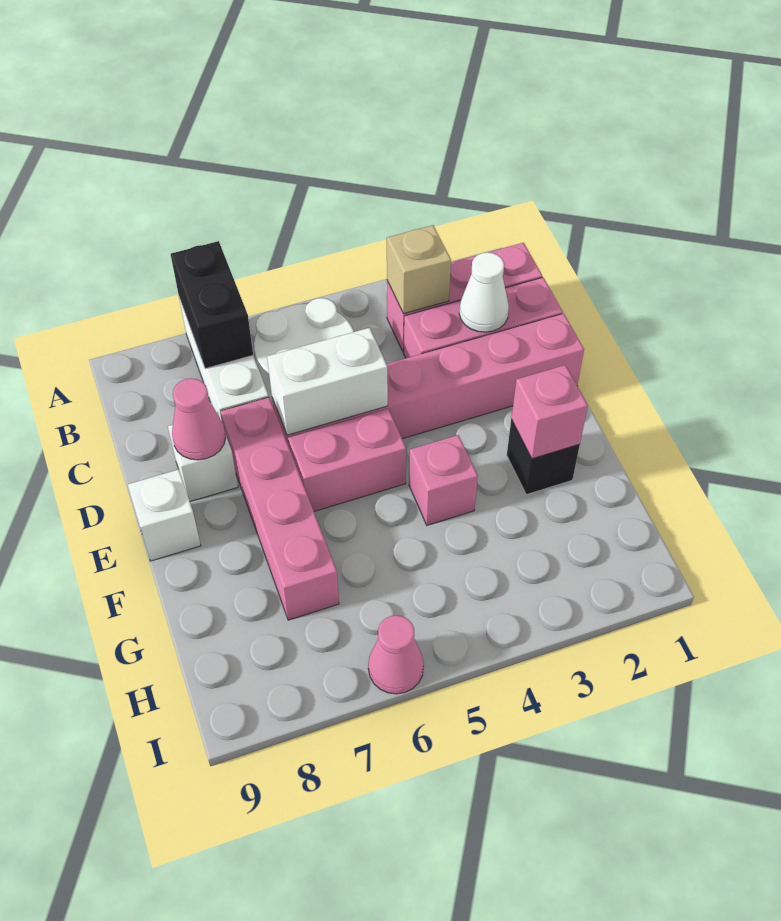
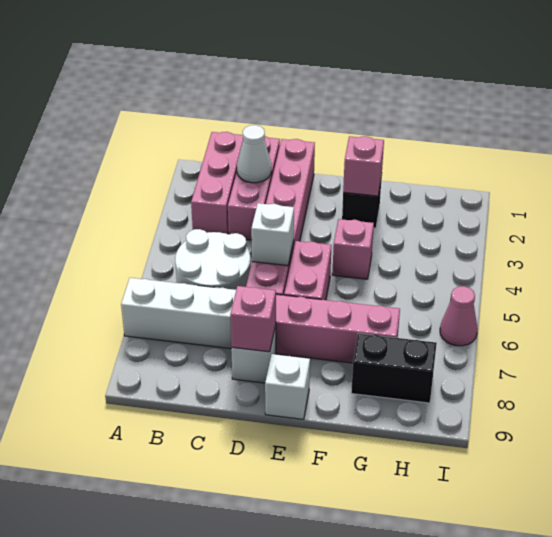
black brick A7:B7 level 2 -> black brick G8:H8 level 1
tan brick B3 level 2 -> none
white brick D5:D6 level 2 -> white brick D5 level 2
pink cone D8 level 2 -> pink brick D8 level 2

